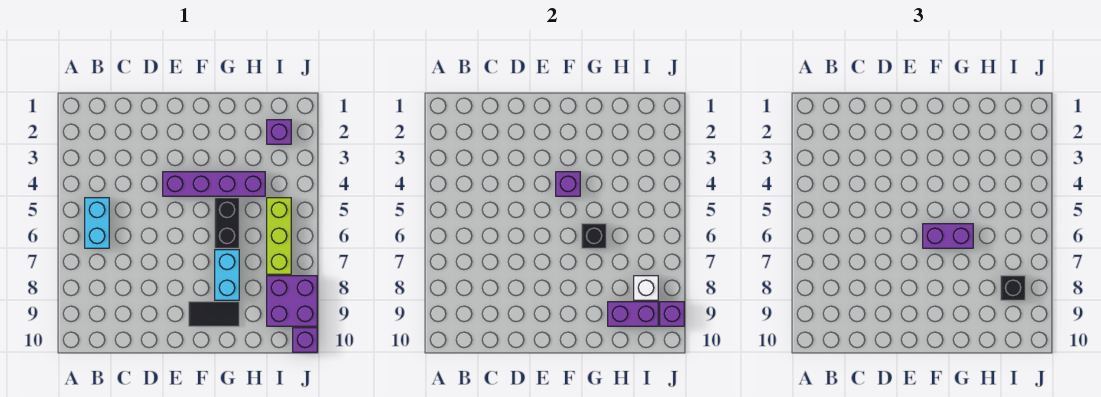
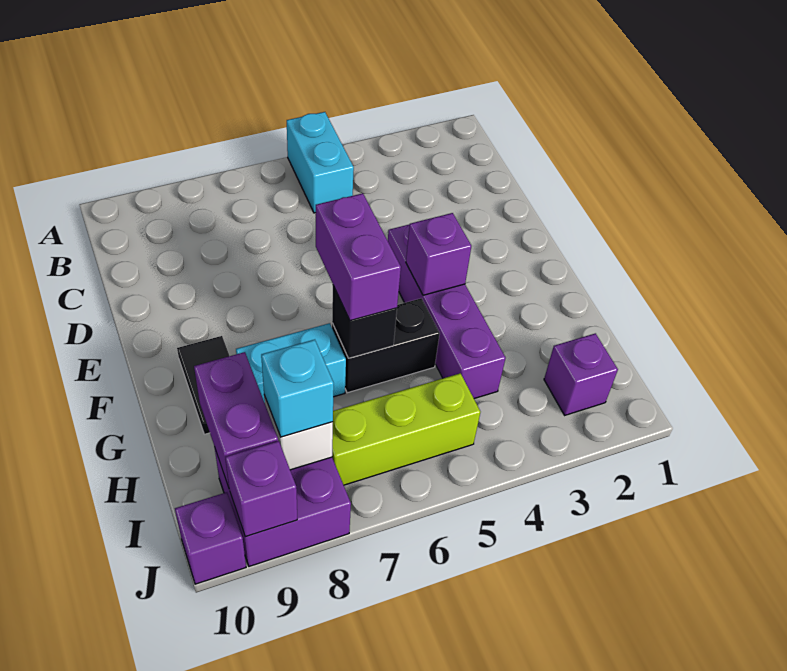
cyan brick B5:B6 level 1 -> cyan brick A5:B5 level 1
black brick I8 level 3 -> cyan brick I8 level 3

